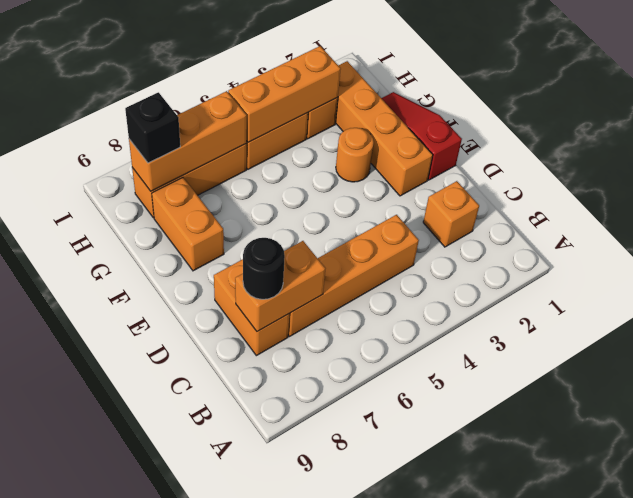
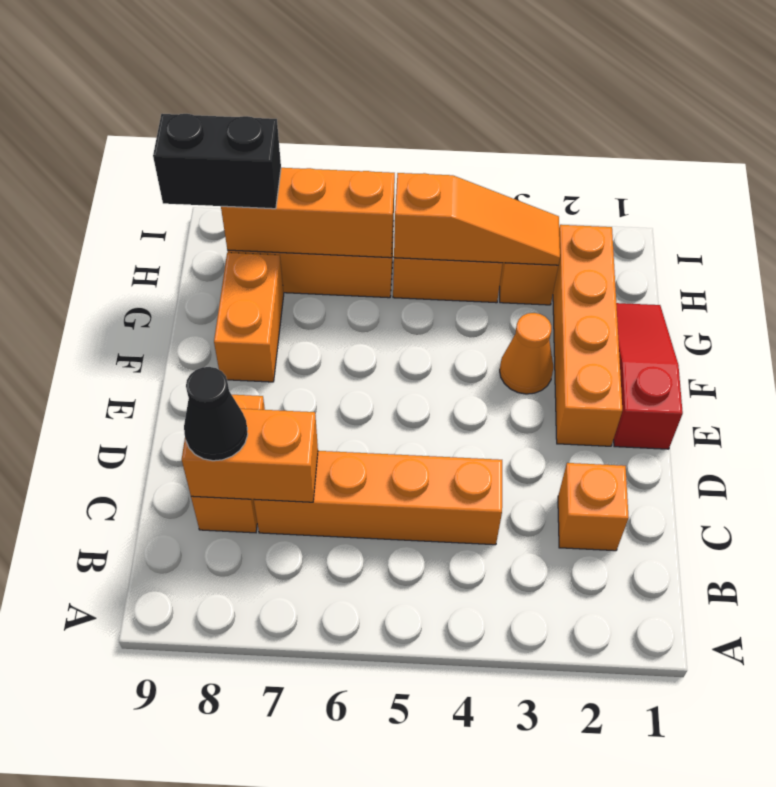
black round brick C8 level 3 -> black cone C8 level 3
orange round brick F3 level 1 -> orange cone F3 level 1
orange brick H3:H5 level 2 -> orange slope H3:H5 level 2 top 5
black brick H8 level 3 -> black brick H8:H9 level 3

